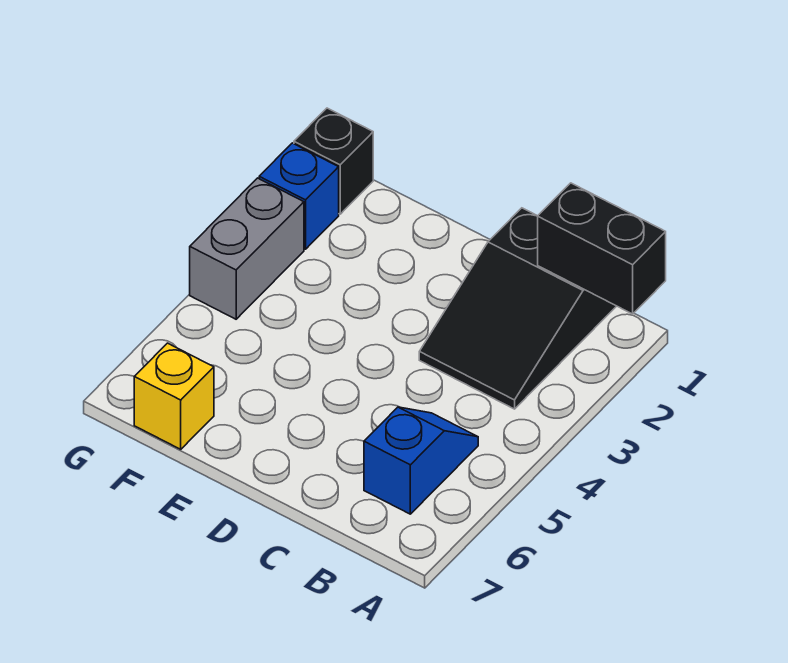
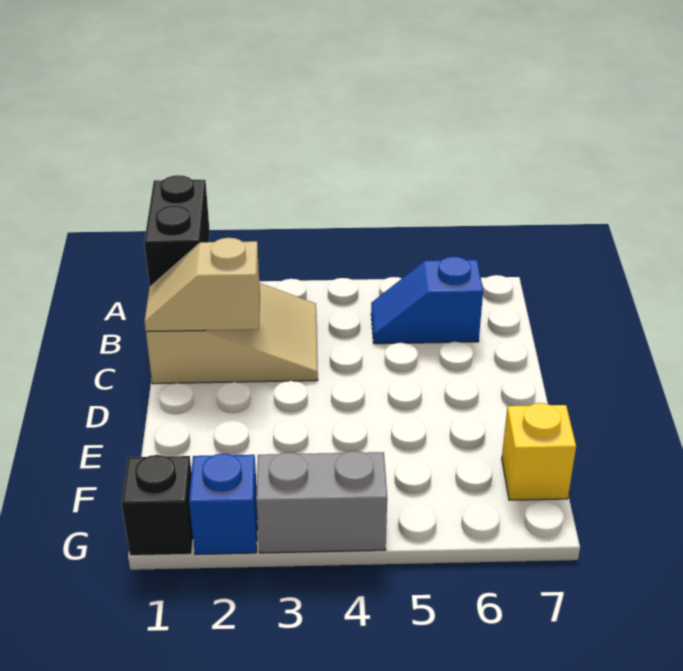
black slope B1:C3 level 1 top 1 -> tan slope B1:C3 level 1 top 1
none -> tan slope C1:C2 level 2 top 2

